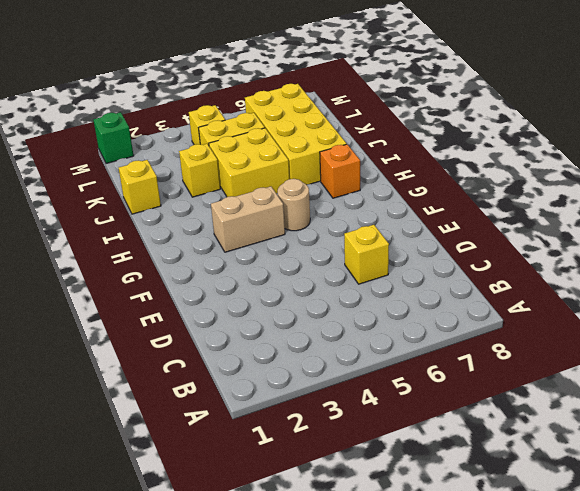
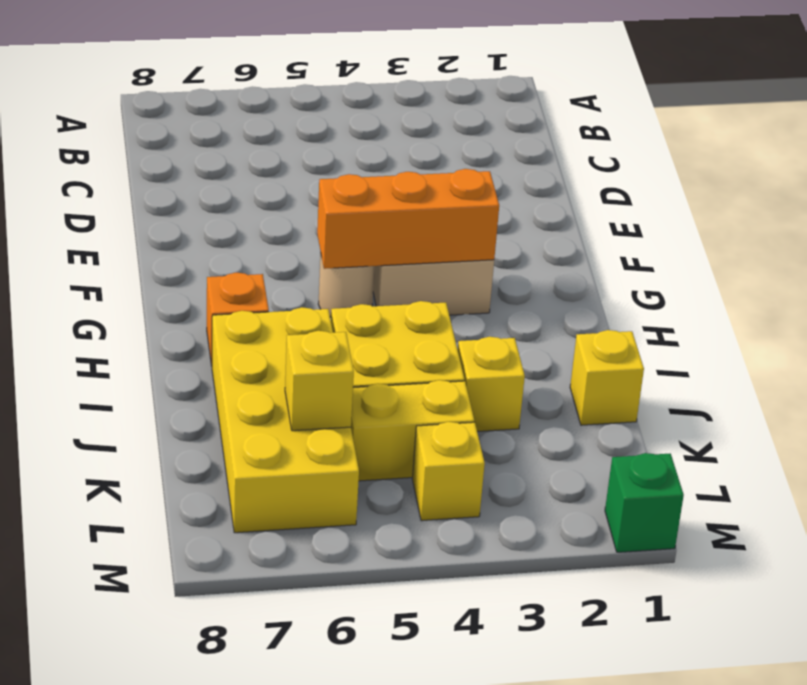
yellow brick D6 level 1 -> yellow brick K6 level 2
none -> orange brick G3:G5 level 2

